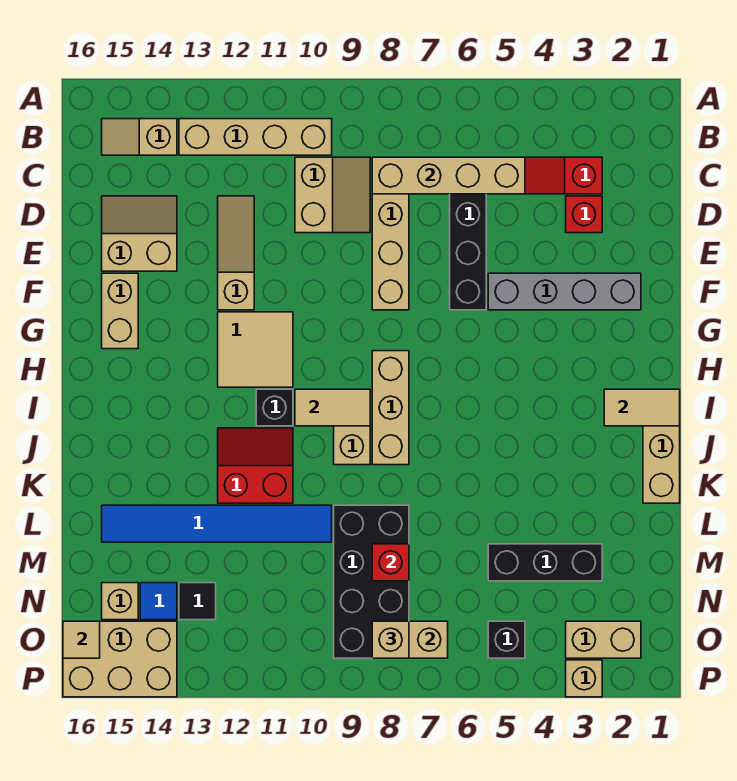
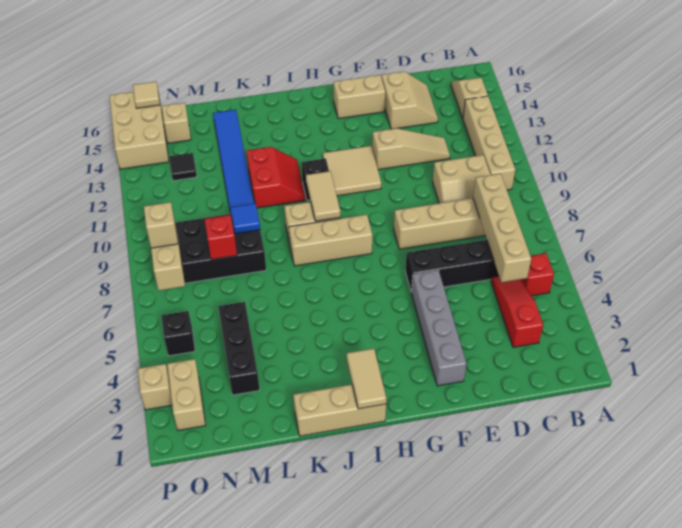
red brick D3 level 1 -> red brick B5 level 1
blue tile N14 level 1 -> blue tile L9 level 2

